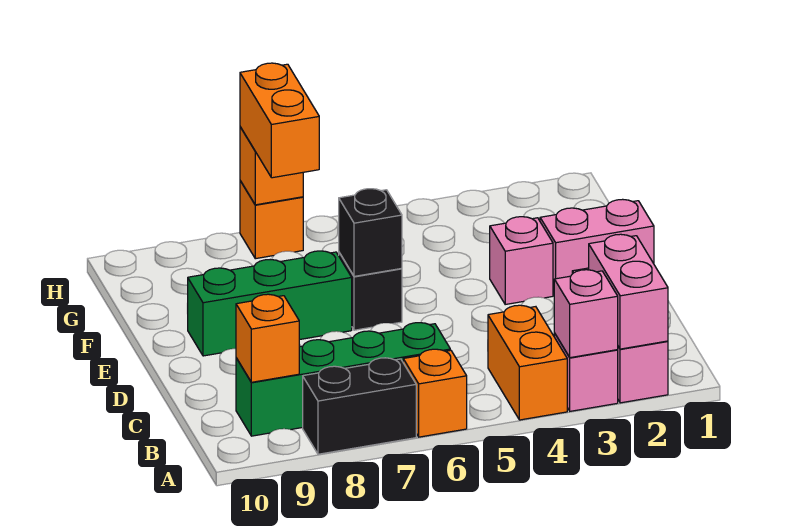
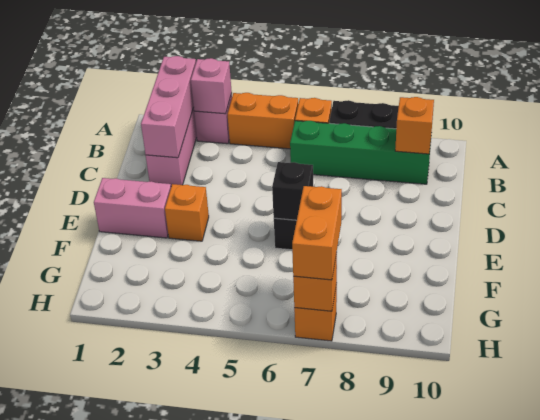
pink brick A2:B2 level 2 -> pink brick A2:C2 level 2
orange brick A4:B4 level 1 -> orange brick A4:A5 level 1
pink brick E3 level 1 -> orange brick E3 level 1
green brick E7:E9 level 1 -> none

